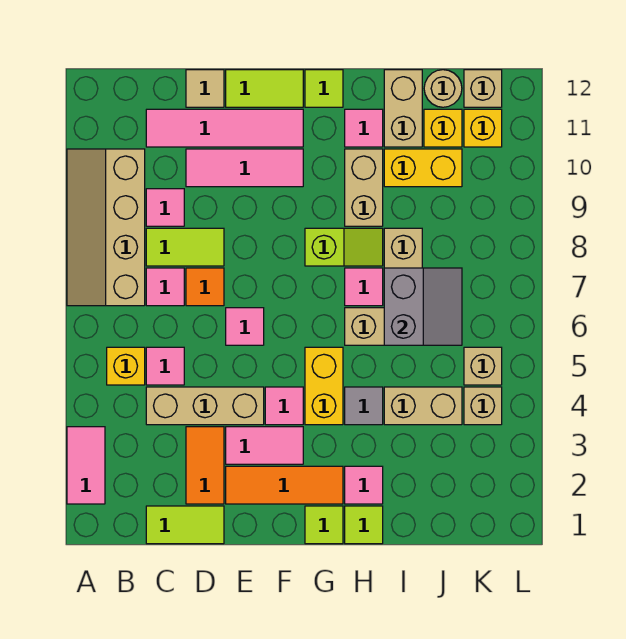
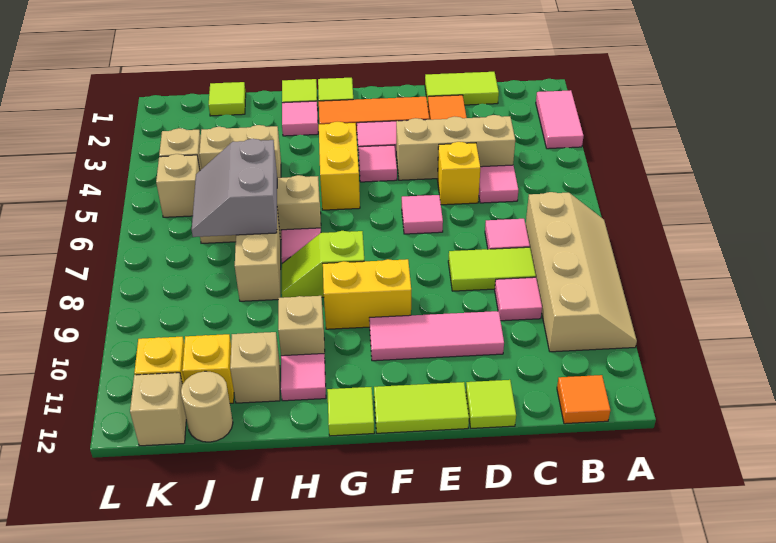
yellow brick B5 level 1 -> yellow brick D5 level 1
pink tile C11:F11 level 1 -> none
orange tile D7 level 1 -> orange tile B12 level 1
tan tile D12 level 1 -> lime tile D12 level 1
grey tile H4 level 1 -> none
tan brick H9:H10 level 1 -> tan brick H10 level 1
yellow brick I10:J10 level 1 -> yellow brick F9:G9 level 1
tan brick I11:I12 level 1 -> tan brick I11 level 1
none -> lime tile J1 level 1

